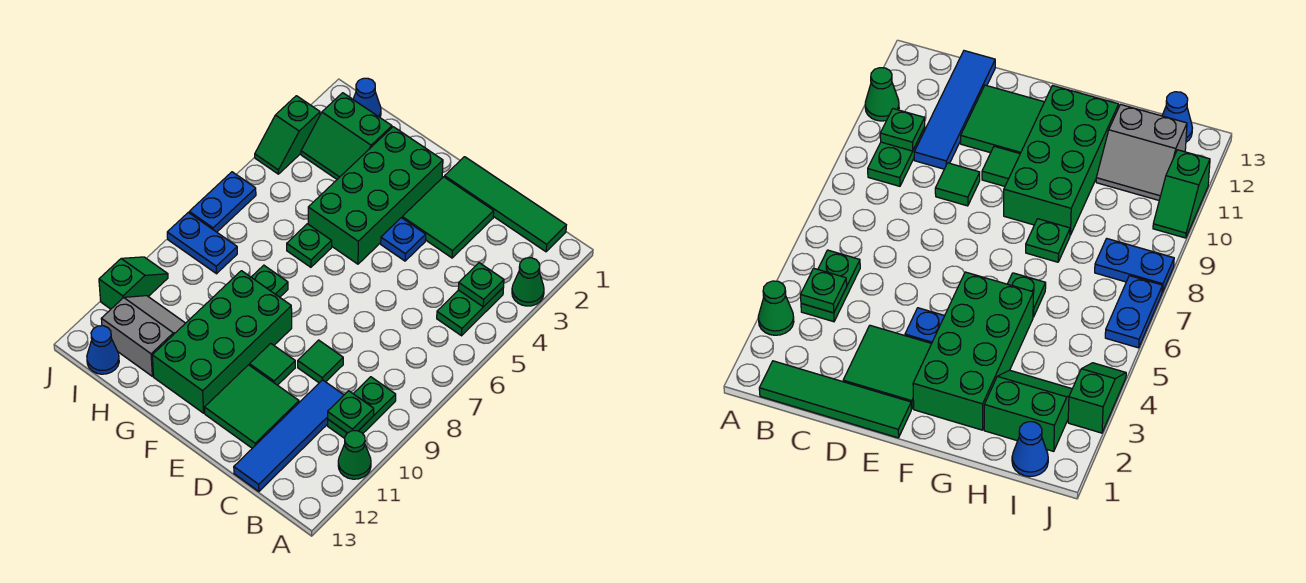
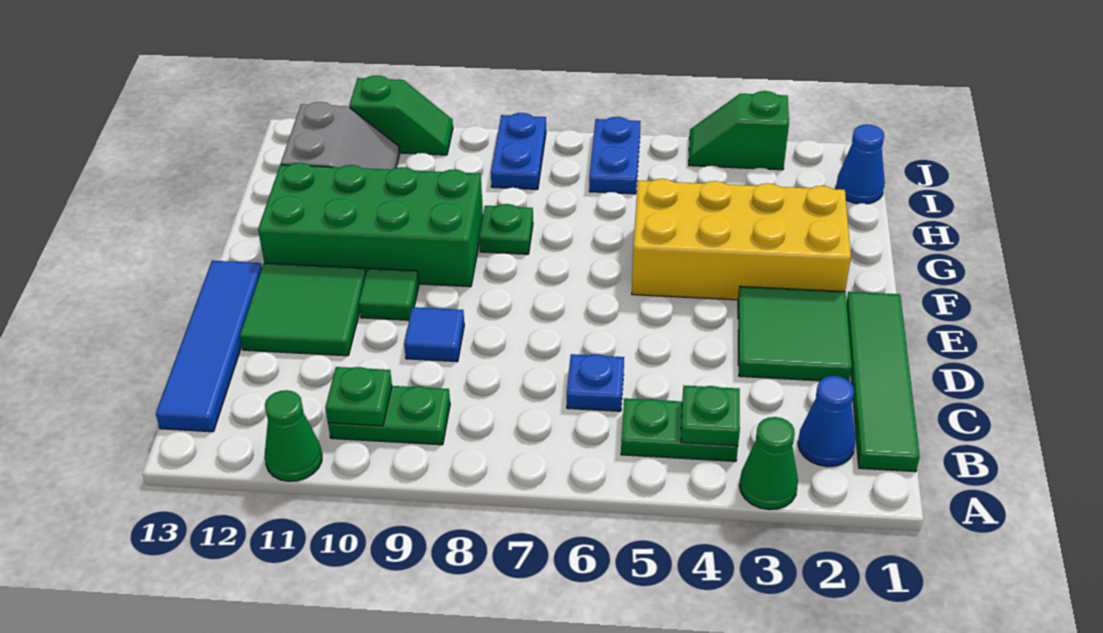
blue tile C10:C13 level 1 -> blue tile B13:E13 level 1
green tile D9 level 1 -> blue tile D9 level 1
blue plate E4 level 1 -> blue plate C6 level 1
green brick F2:G5 level 1 -> yellow brick F2:G5 level 1
green plate G6 level 1 -> none
green slope H2:I3 level 1 top 2 -> none
blue cone I13 level 1 -> blue cone B2 level 1
blue plate J6:J7 level 1 -> blue plate I6:J6 level 1

